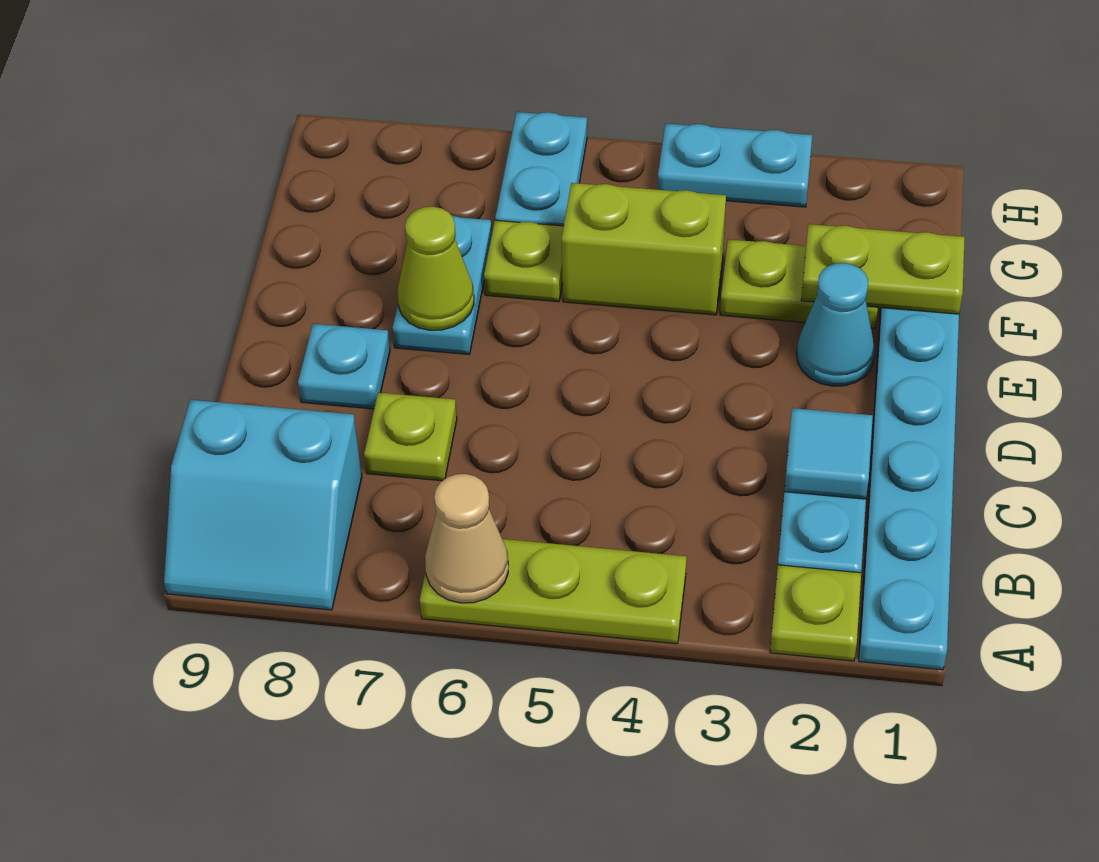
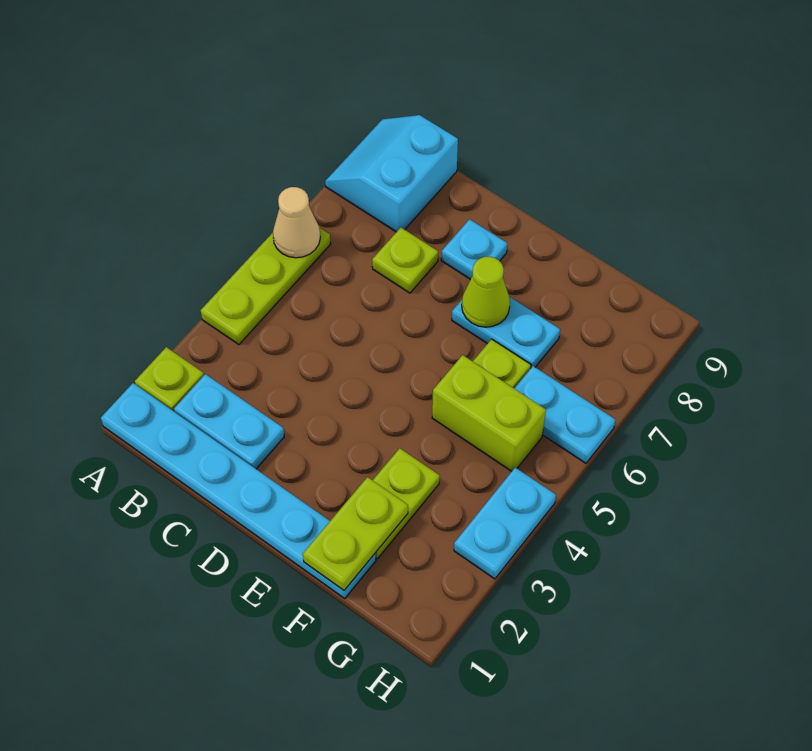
cyan tile C2 level 2 -> none
cyan cone E2 level 1 -> none
lime brick F4:F5 level 1 -> lime brick F5:G5 level 1

